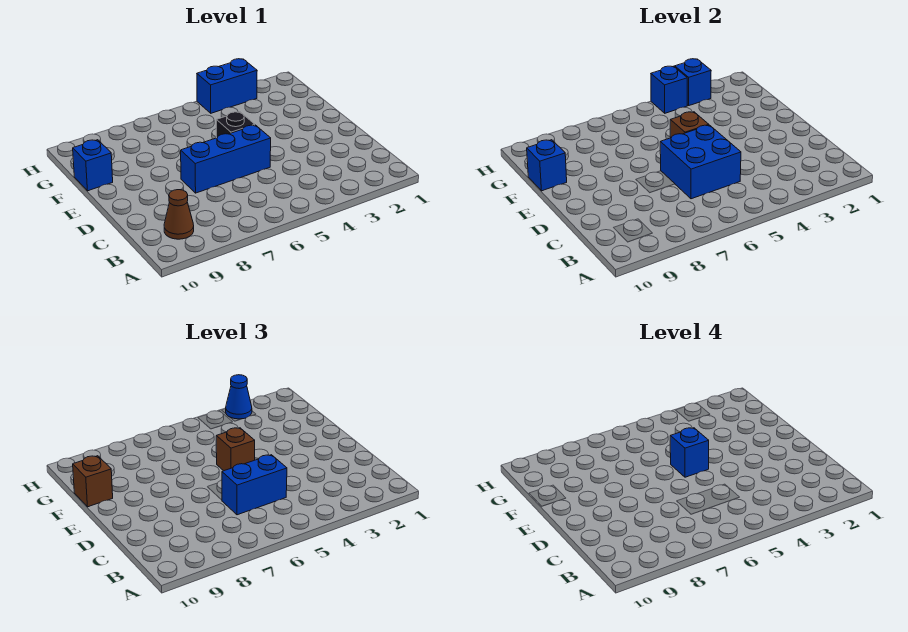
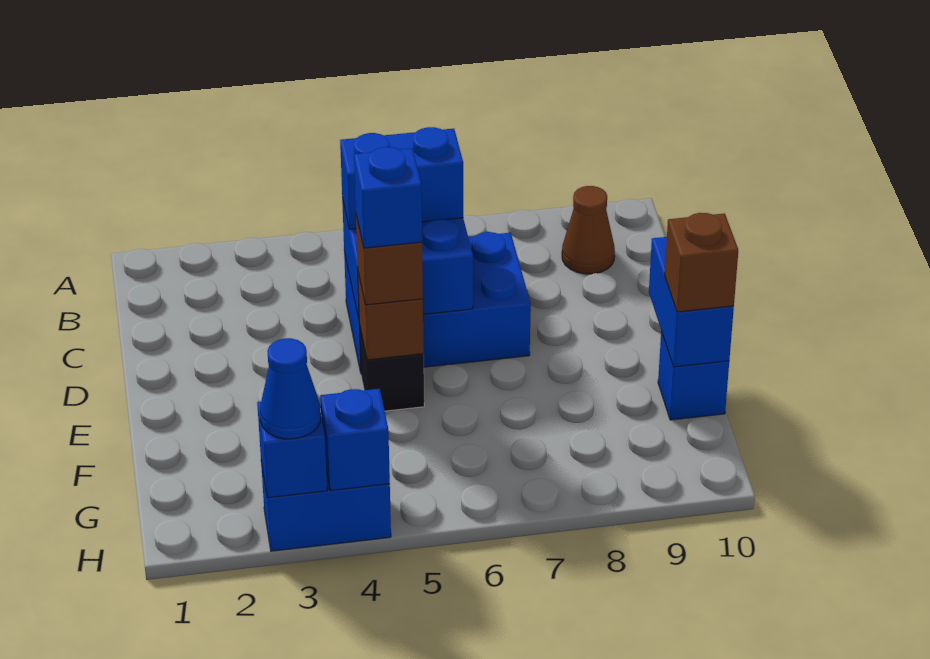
blue brick D5:D7 level 1 -> blue brick C5:D7 level 1
blue brick F10 level 2 -> blue brick E10:F10 level 2

